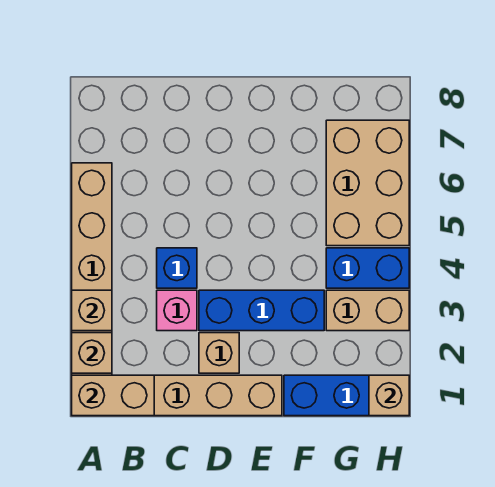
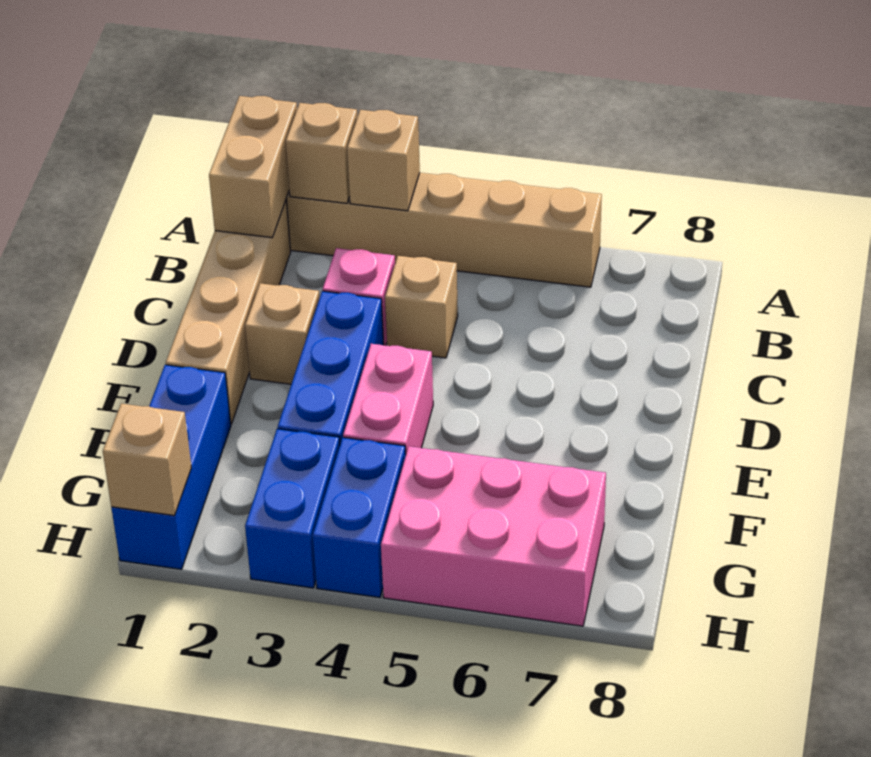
blue brick C4 level 1 -> tan brick C4 level 1
none -> pink brick E4:F4 level 1
tan brick G3:H3 level 1 -> blue brick G3:H3 level 1
tan brick G5:H7 level 1 -> pink brick G5:H7 level 1

